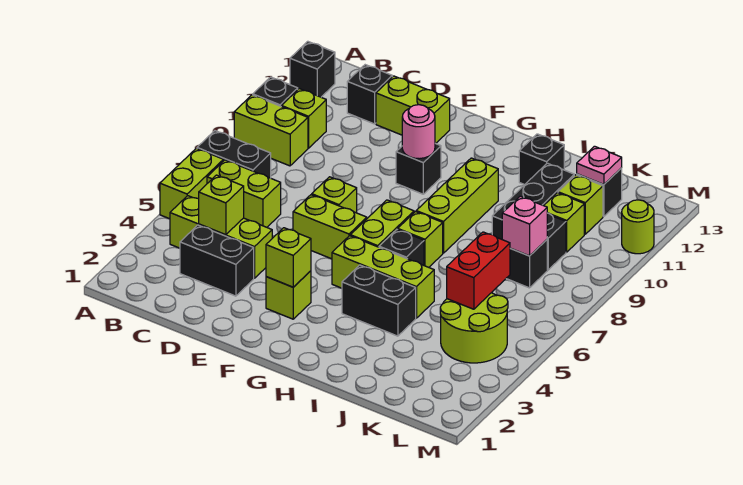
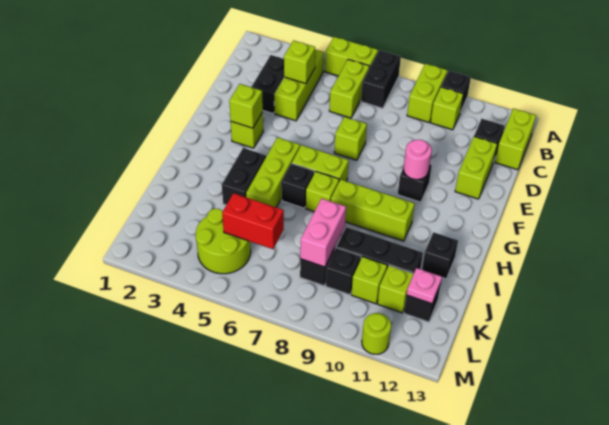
black brick A12 level 1 -> none
lime brick E6:F6 level 1 -> lime brick B13:C13 level 1
pink brick K8 level 2 -> pink brick J8:K8 level 2

